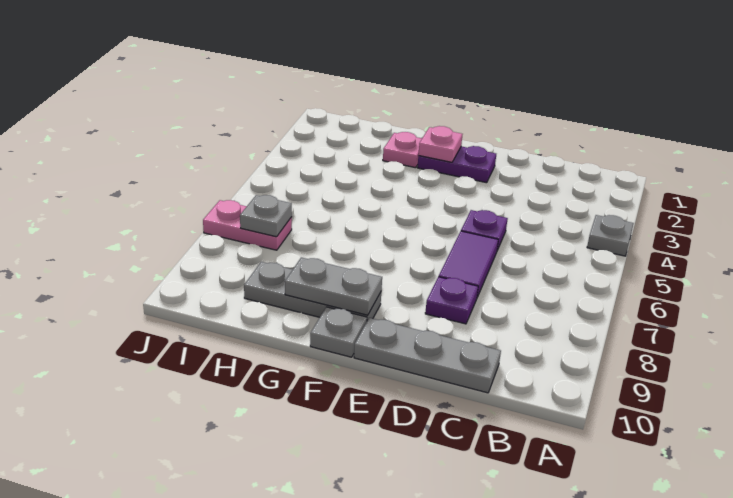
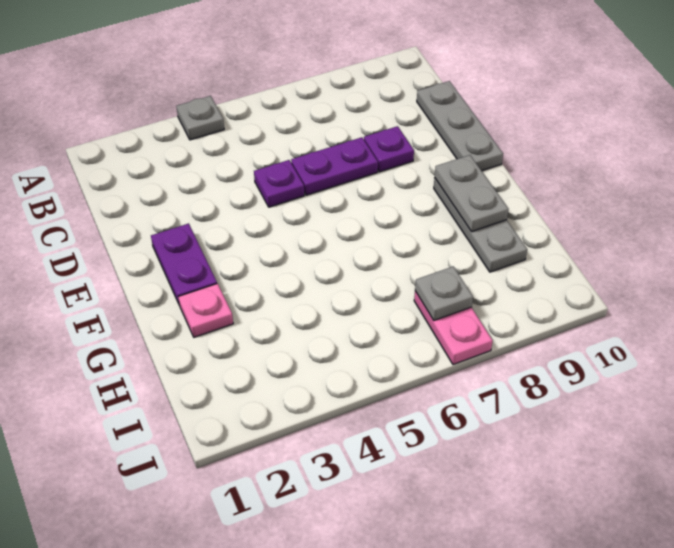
purple tile D6:D7 level 1 -> purple plate D6:D7 level 1
pink plate F2 level 2 -> none
grey plate F10 level 1 -> none

